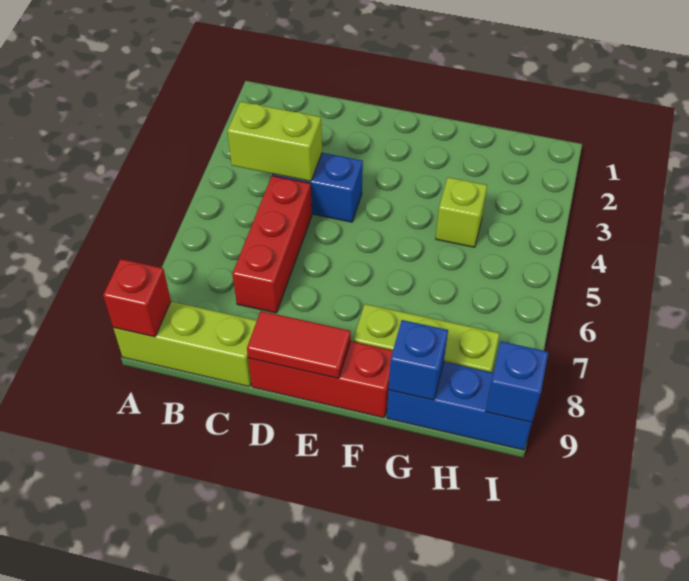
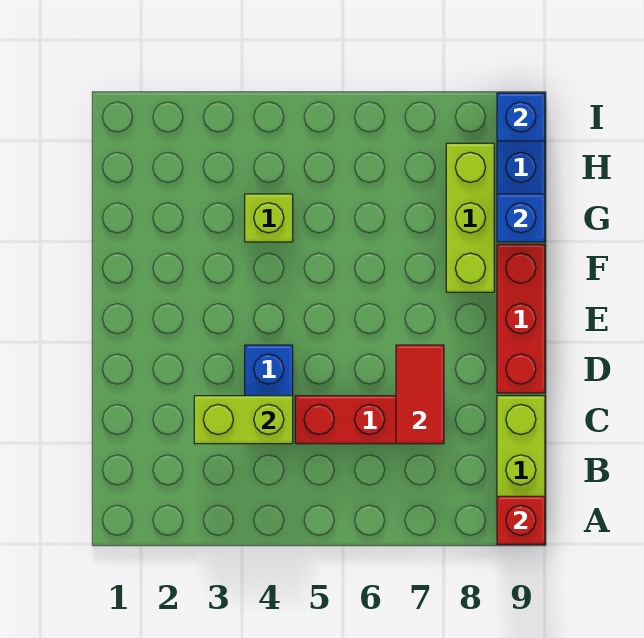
lime brick B4:C4 level 2 -> lime brick C3:C4 level 2
red tile D9:E9 level 2 -> red tile C7:D7 level 2

